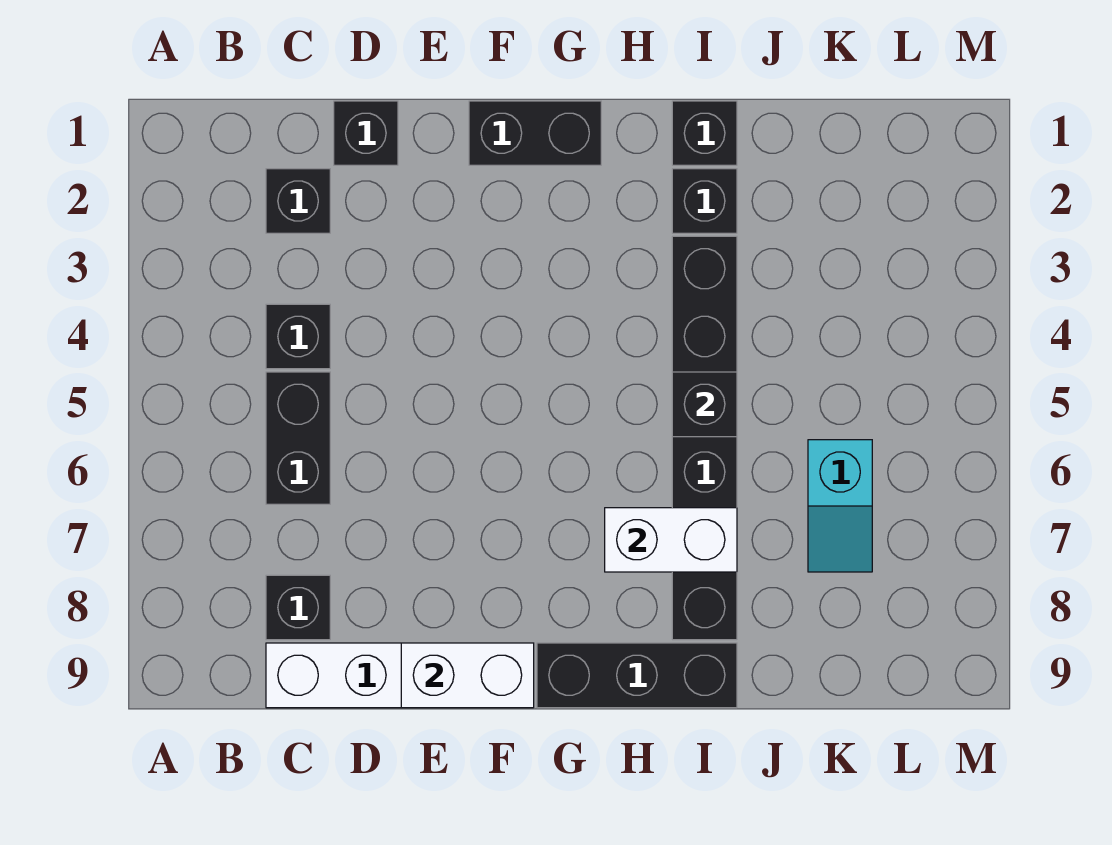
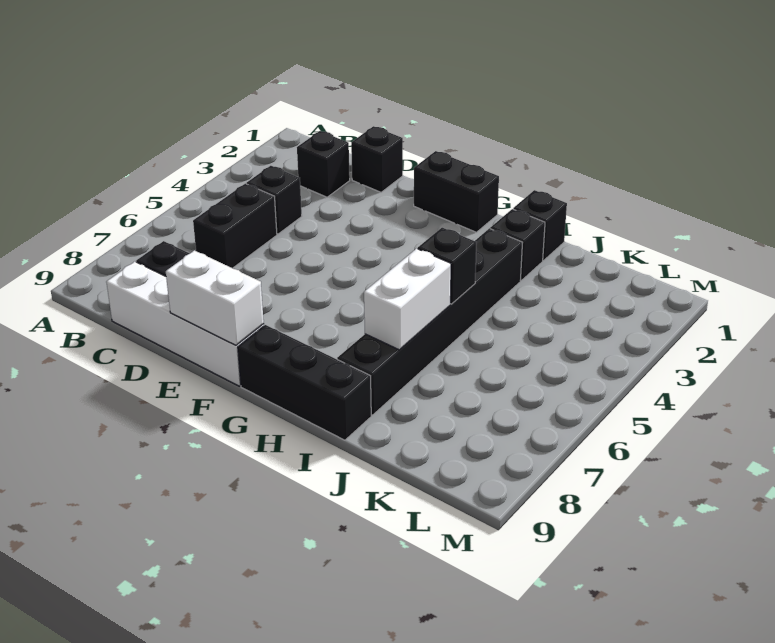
white brick H7:I7 level 2 -> white brick I6:I7 level 2
cyan slope K6:K7 level 1 top 6 -> none

